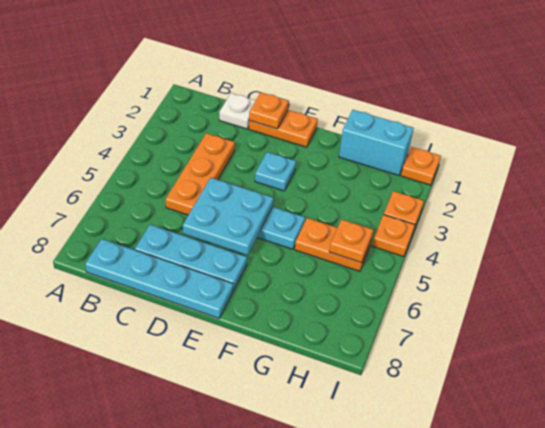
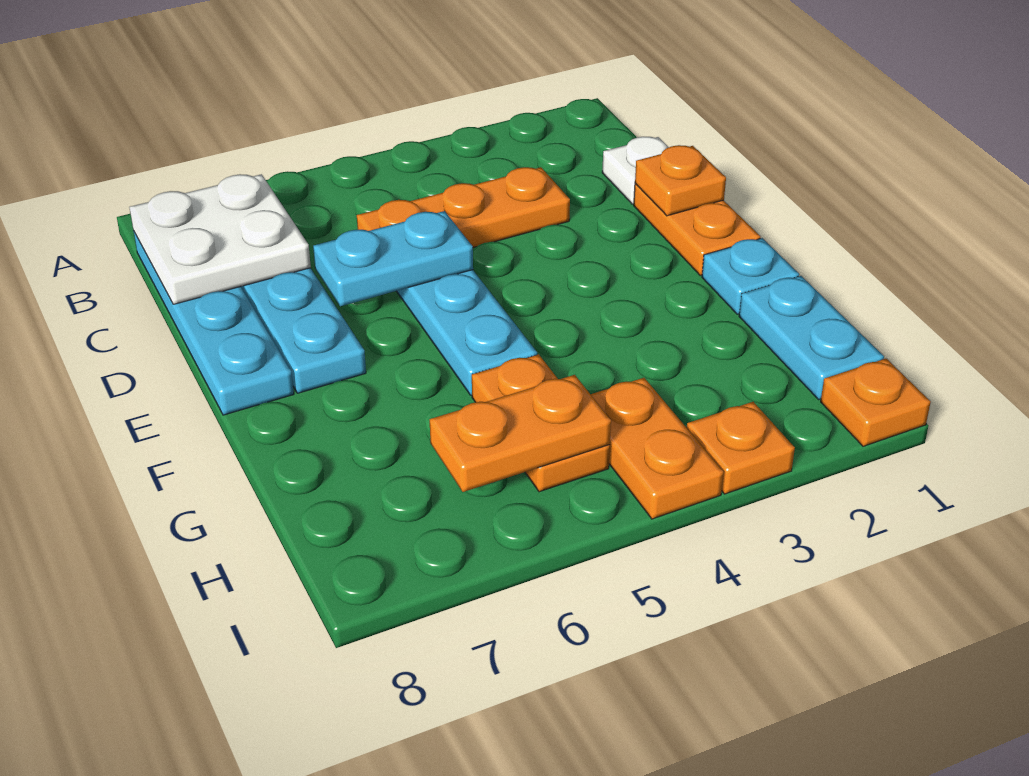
none -> white plate B7:C8 level 2
cyan plate D5:E6 level 2 -> cyan plate D5:D6 level 2
cyan plate E3 level 1 -> cyan plate F1 level 1
cyan brick G1:H1 level 1 -> cyan plate G1:H1 level 1
orange plate H5 level 2 -> orange plate H5:H6 level 2
orange plate I4 level 1 -> orange plate H4:I4 level 1

